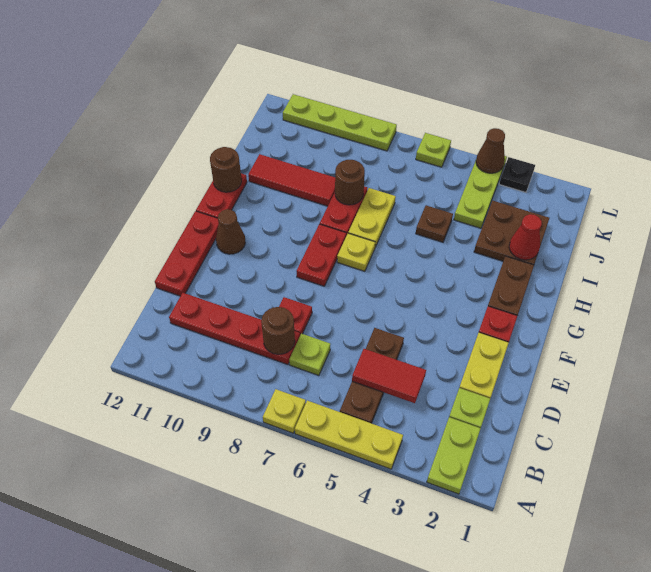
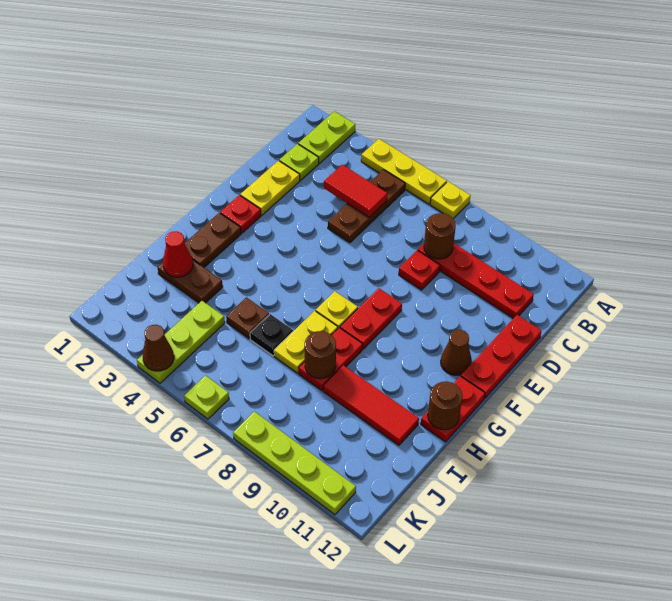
lime plate C7 level 1 -> none
brown plate I2:J3 level 1 -> brown plate I2:I3 level 1
black plate L3 level 1 -> black plate I6 level 1

